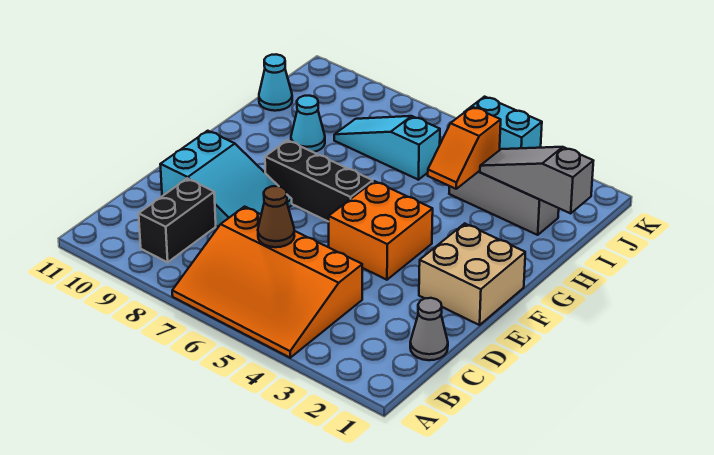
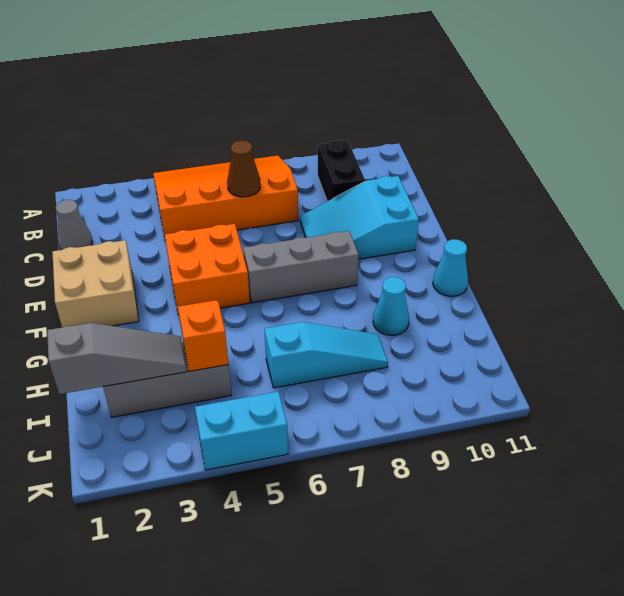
black brick F6:F8 level 1 -> grey brick F6:F8 level 1
cyan cone I11 level 1 -> cyan cone G11 level 1

